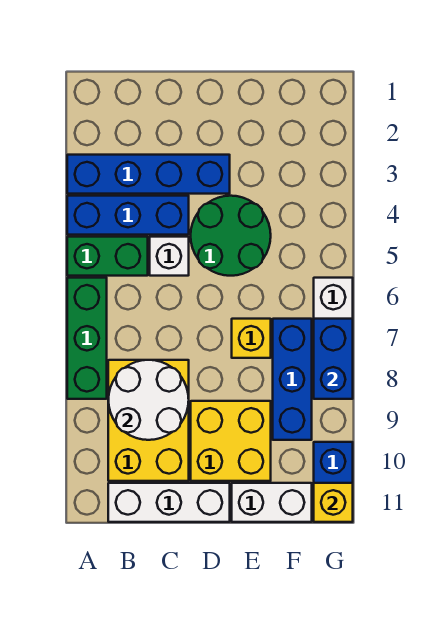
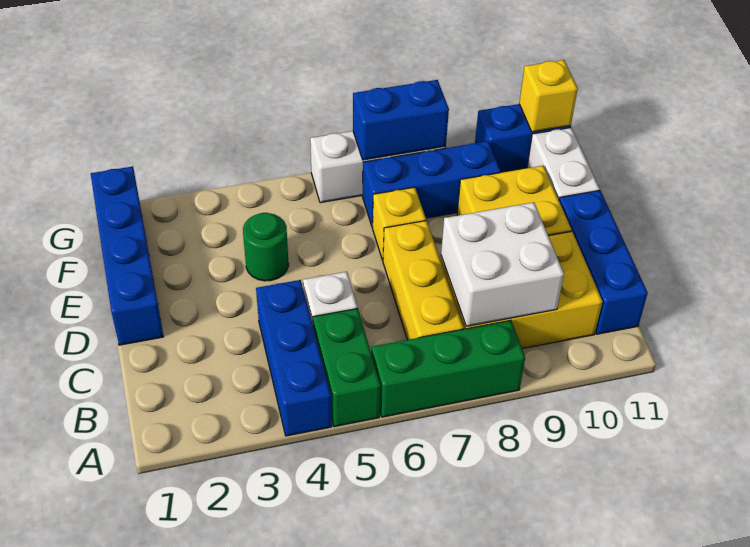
blue brick A3:D3 level 1 -> blue brick D1:G1 level 1
none -> yellow brick B7:D7 level 1
white round brick B8:C9 level 2 -> white brick B8:C9 level 2
white brick B11:D11 level 1 -> blue brick B11:D11 level 1
green round brick D4:E5 level 1 -> green round brick E4 level 1

